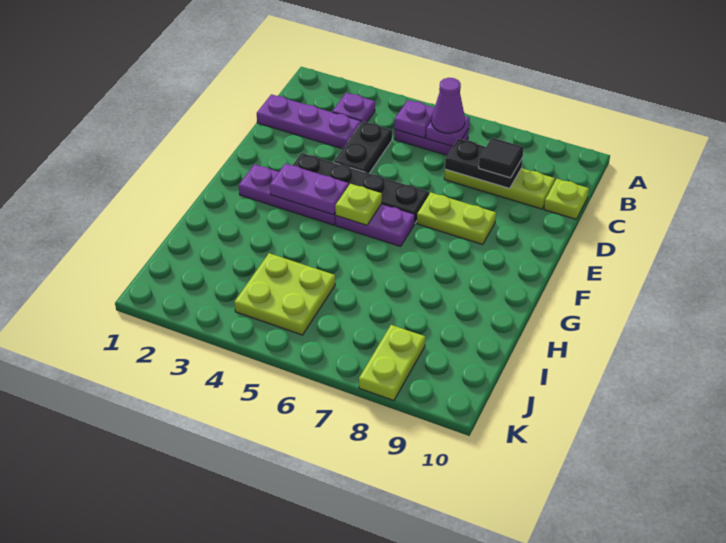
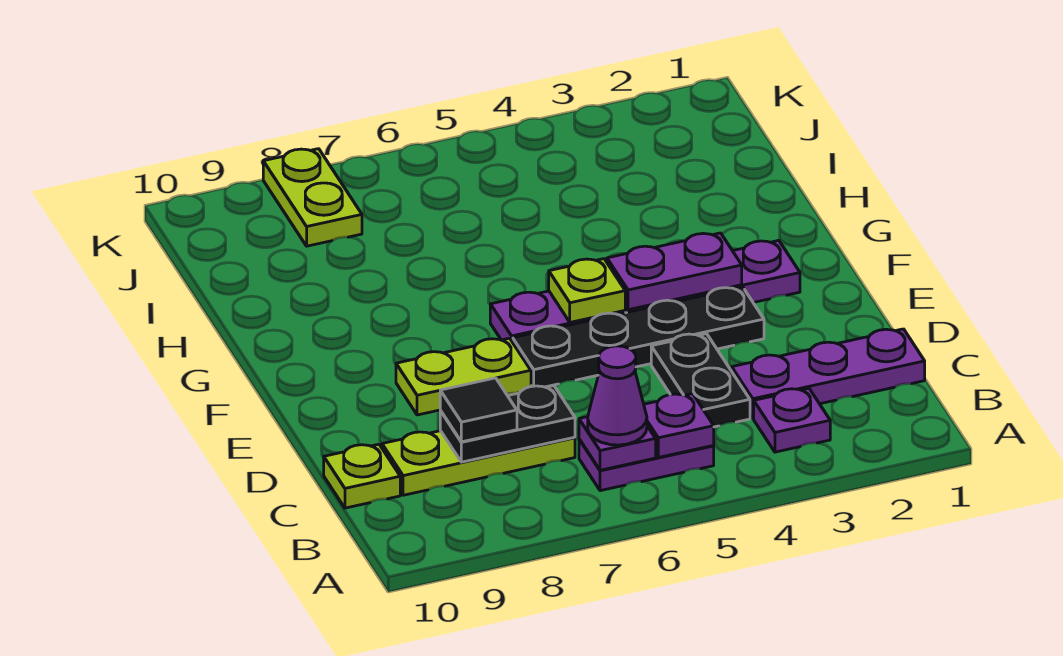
lime plate I4:J5 level 1 -> none

